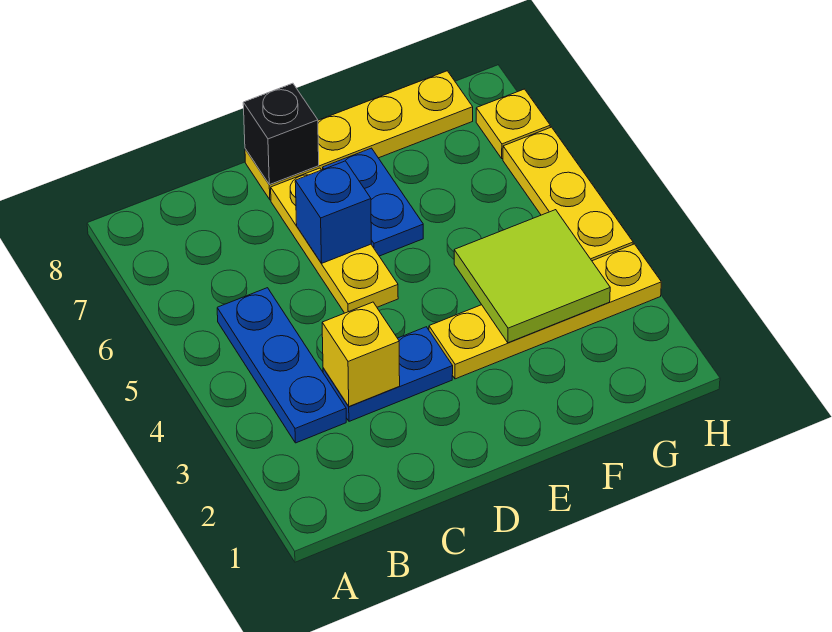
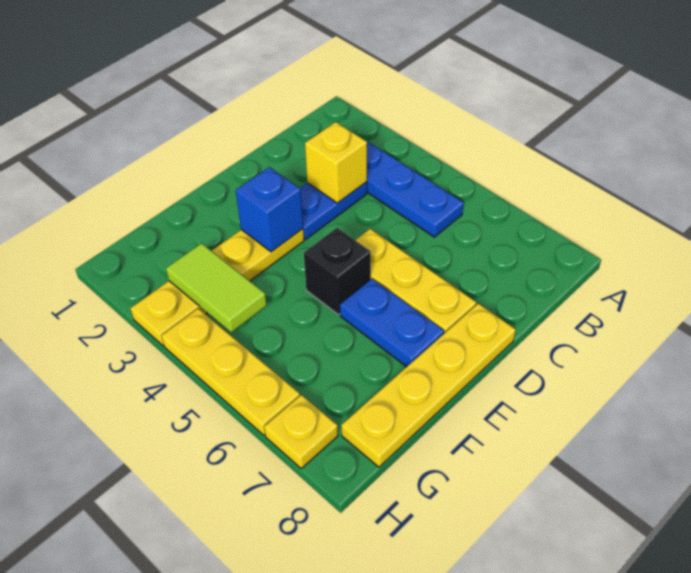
blue brick D6 level 2 -> blue brick E3 level 2
black brick D8 level 2 -> black brick E5 level 1
lime tile F3:G4 level 2 -> lime tile G3:G4 level 2

